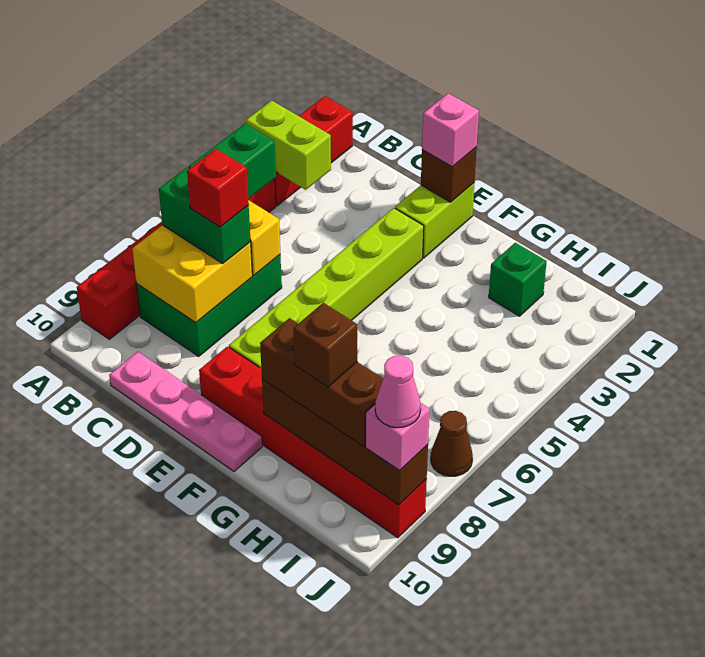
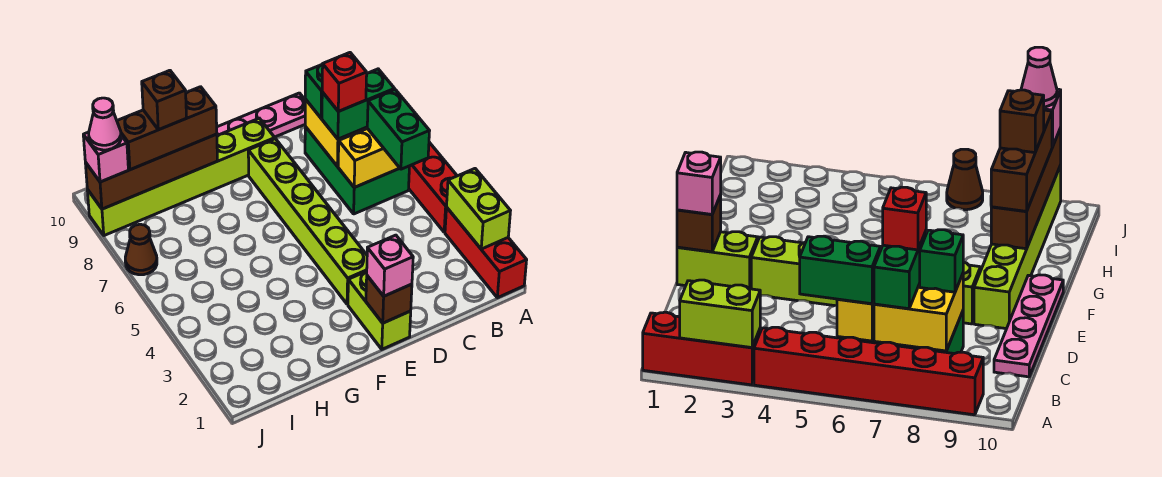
lime brick A3:B3 level 2 -> lime brick A2:A3 level 2
red brick E9:J9 level 1 -> lime brick E9:J9 level 1
green brick H2 level 1 -> green brick C8 level 3

